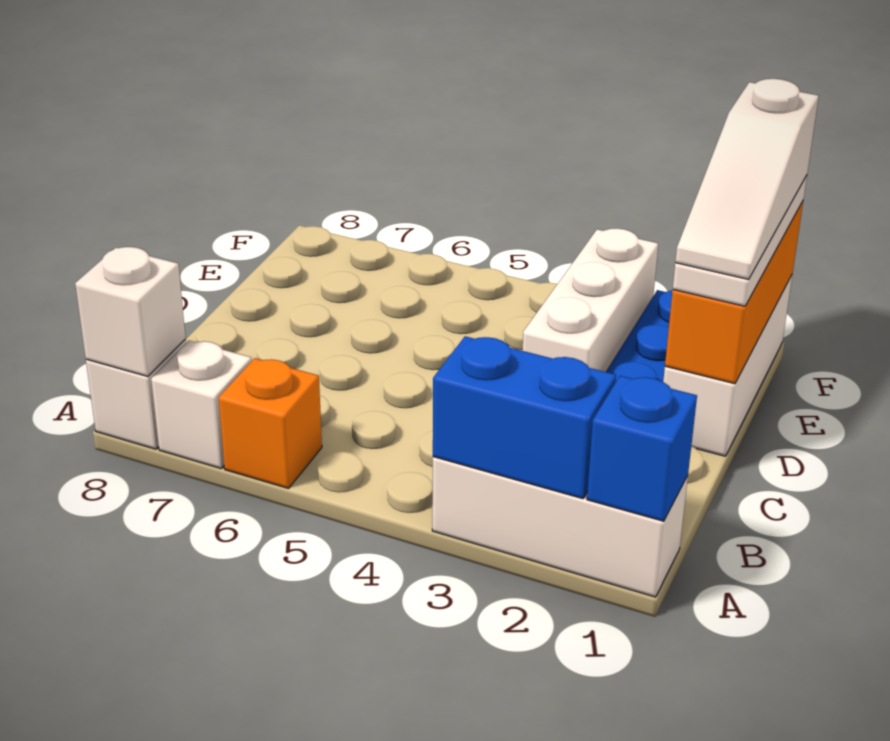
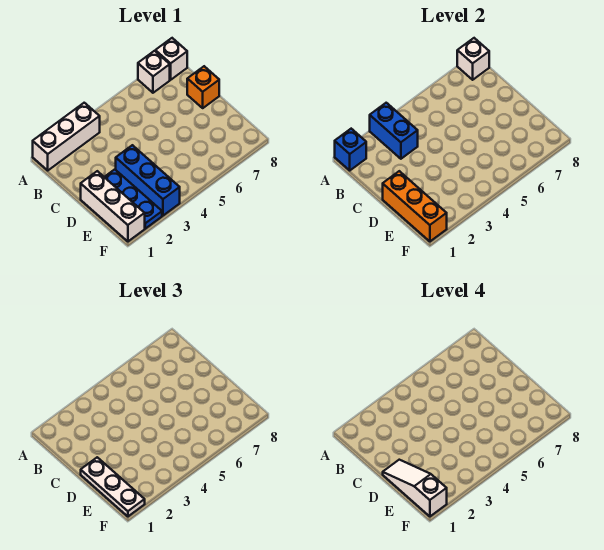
blue brick A2:A3 level 2 -> blue brick A3:B3 level 2
orange brick A6 level 1 -> orange brick C8 level 1
white brick D3:F3 level 1 -> blue brick D3:F3 level 1

